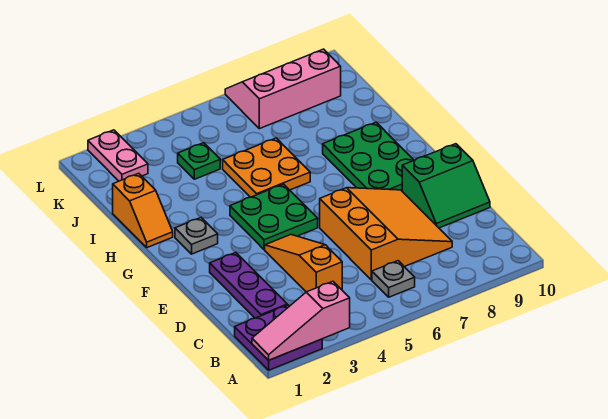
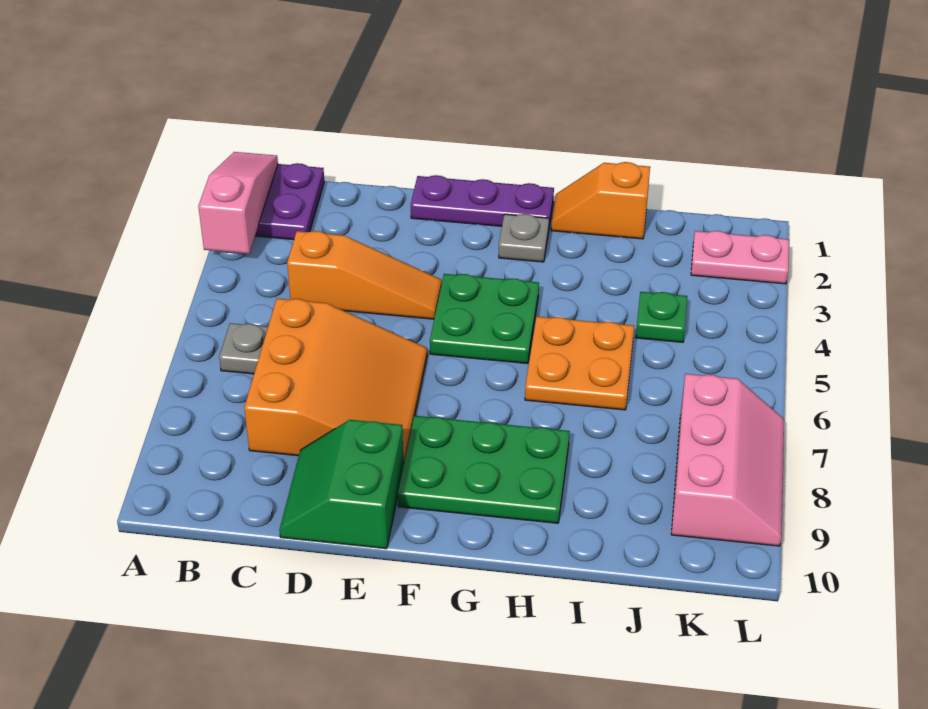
purple plate C2:E2 level 1 -> purple plate E1:G1 level 1
orange slope C6:E8 level 1 top 6 -> orange slope C6:E8 level 1 top C

